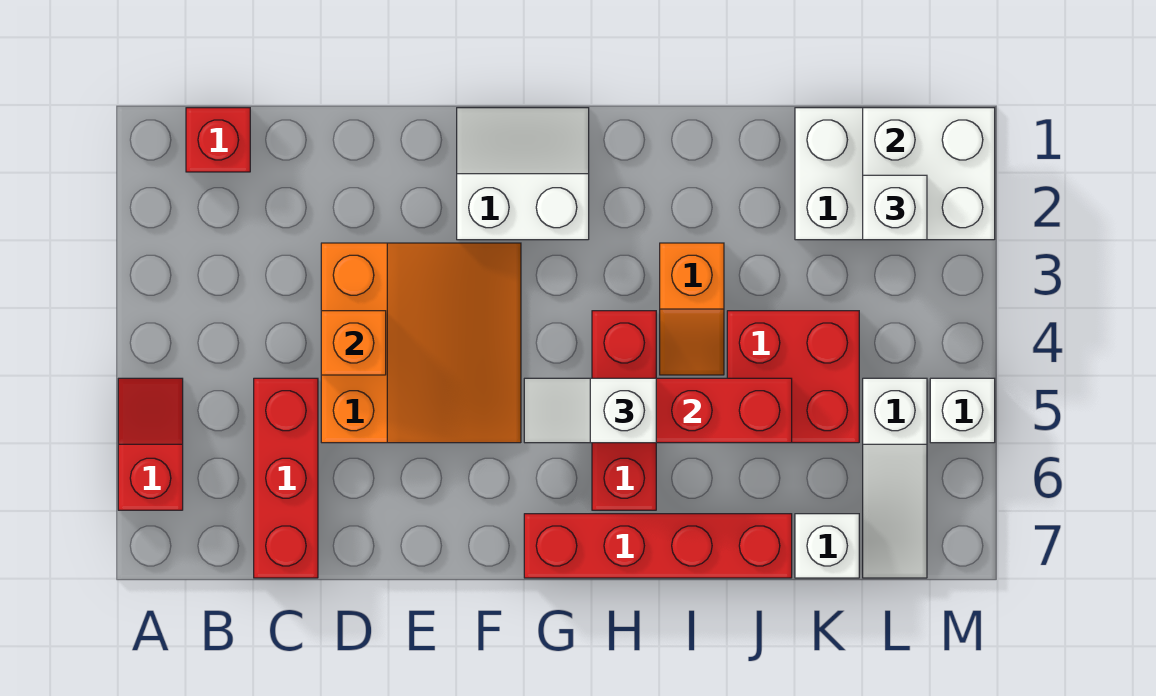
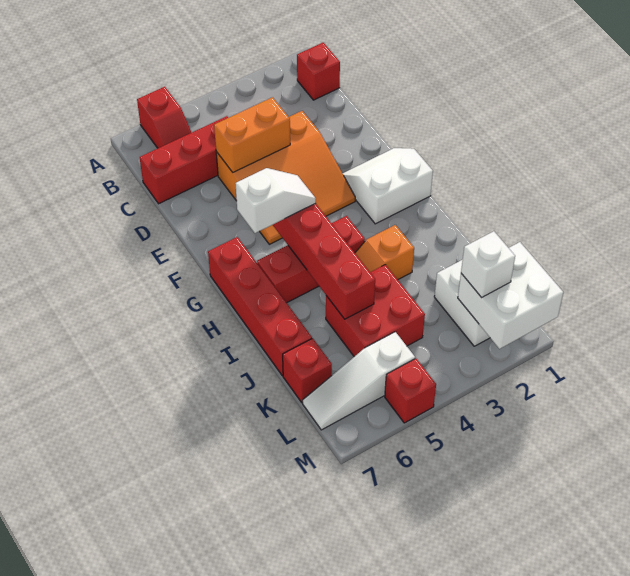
red slope A5:A6 level 1 top 6 -> red slope A6:B6 level 1 top A
orange brick D4 level 2 -> orange brick D4:D5 level 2
white slope F1:G2 level 1 top 2 -> white slope F1:G2 level 1 top G
white slope G5:H5 level 3 top H -> white slope G5:G6 level 3 top 6
white brick K7 level 1 -> red brick K7 level 1
white brick M5 level 1 -> red brick M5 level 1

